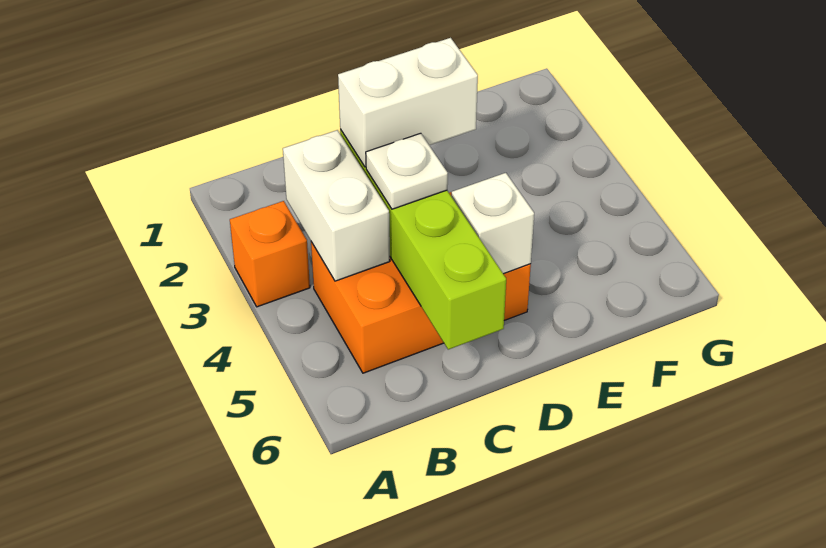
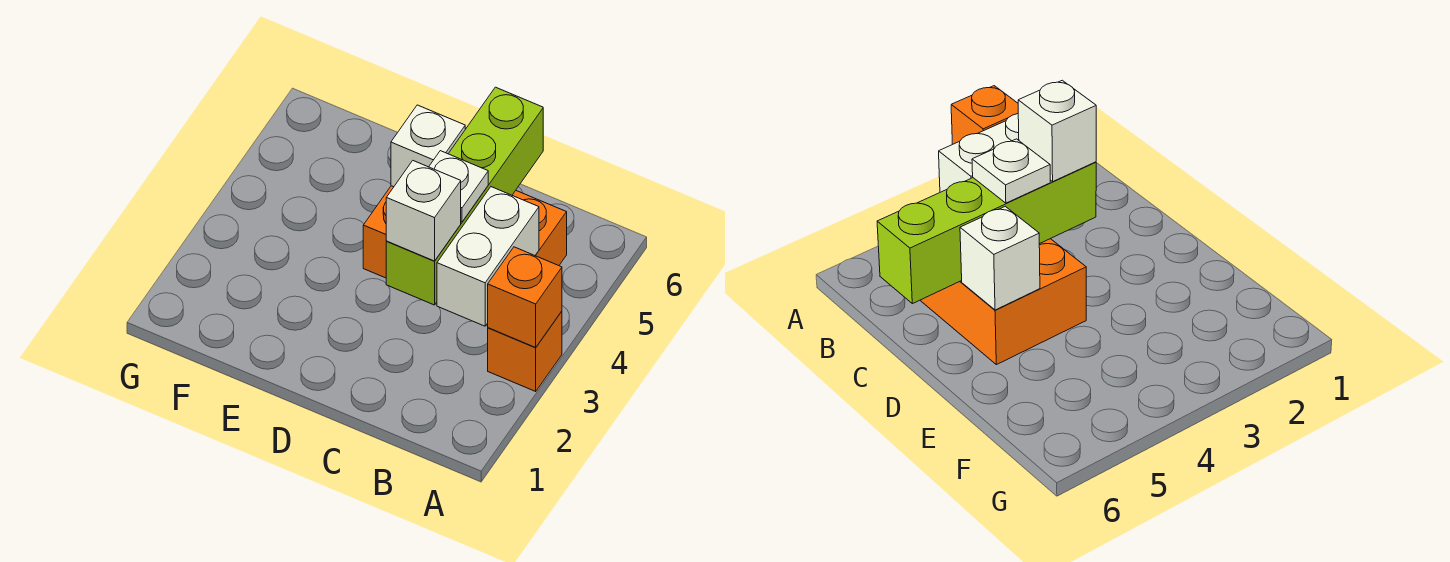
none -> orange brick A3 level 2
white brick C3:D3 level 3 -> white brick C3 level 3

